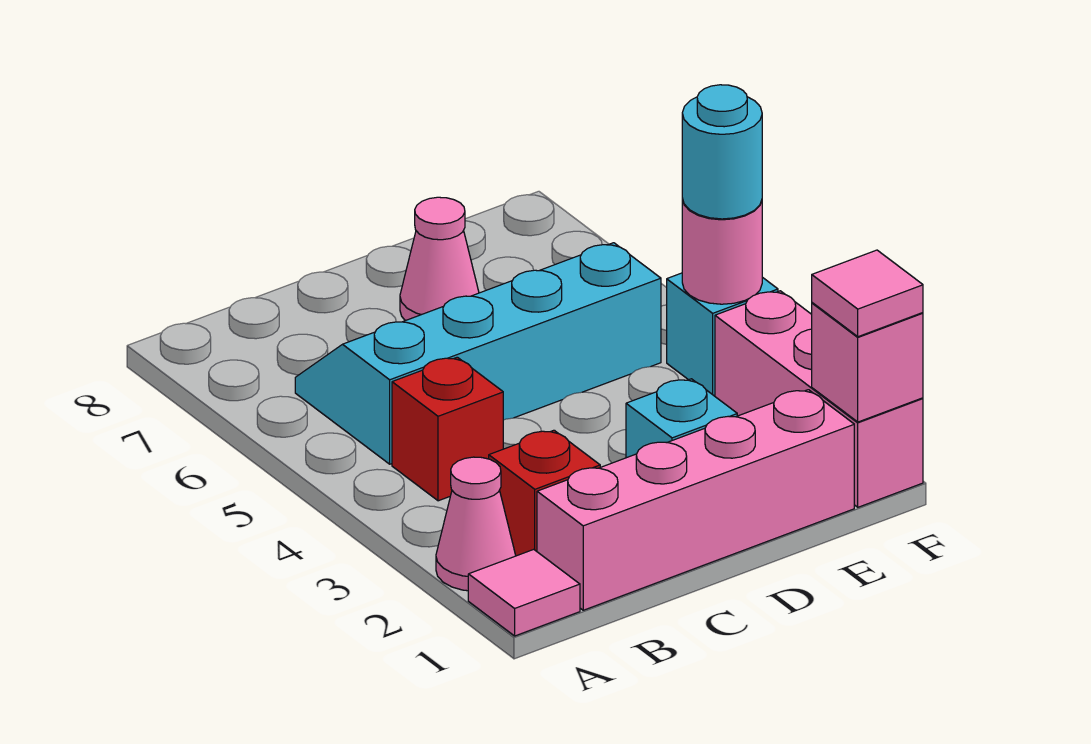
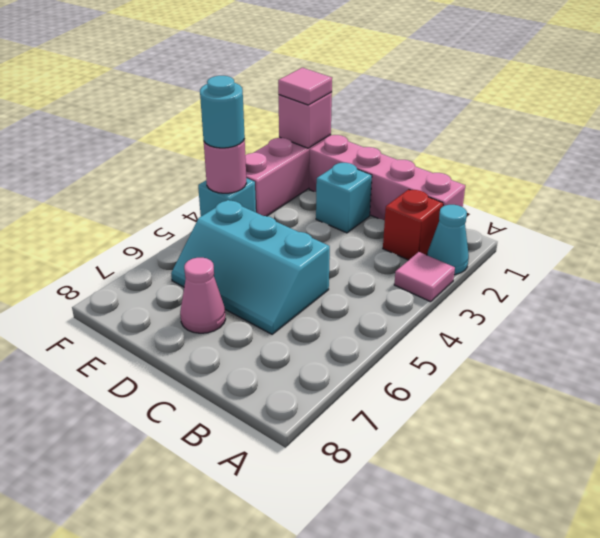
pink tile A1 level 1 -> pink tile A3 level 1
pink cone A2 level 1 -> cyan cone A2 level 1
red brick B4 level 1 -> none
cyan slope B5:E6 level 1 top 5 -> cyan slope C5:E6 level 1 top 5

